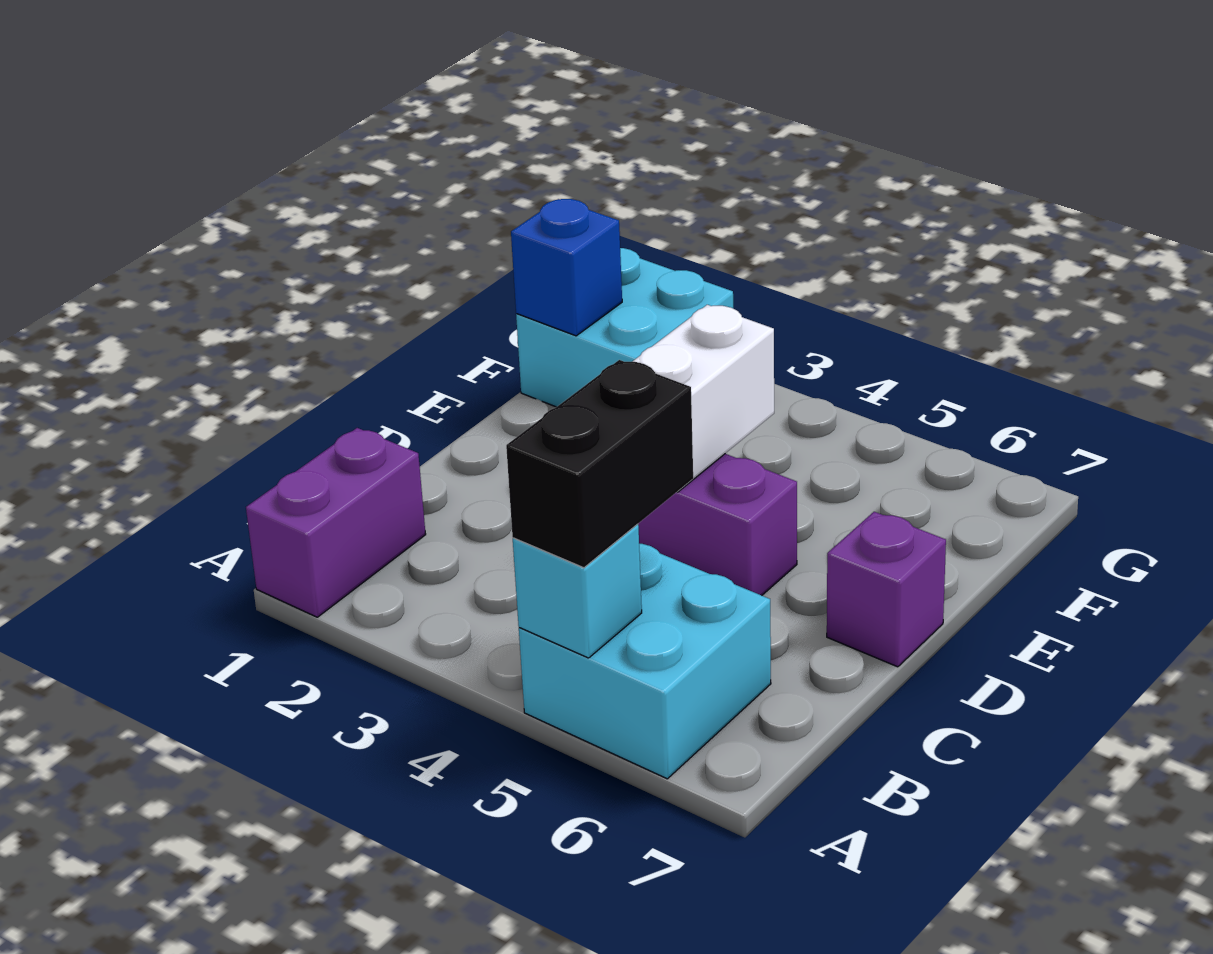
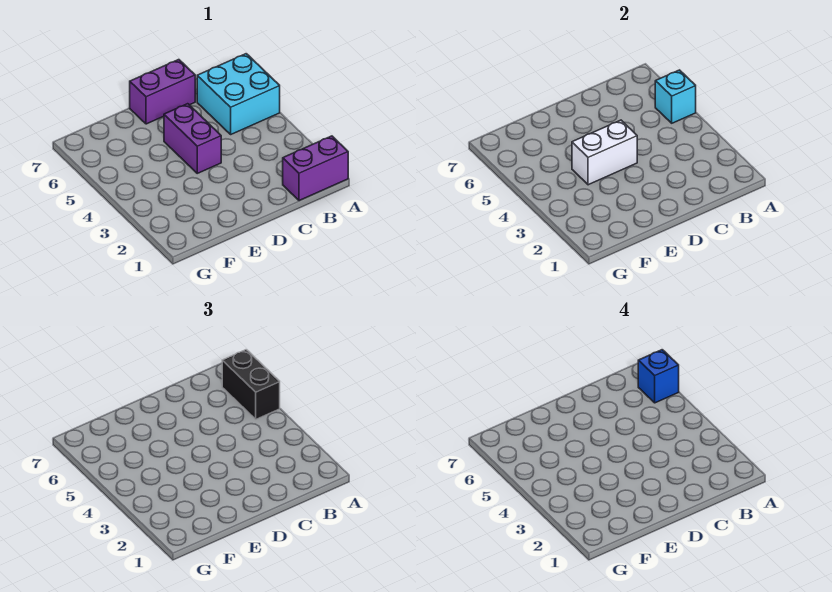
black brick A5:B5 level 3 -> black brick A5:A6 level 3
purple brick D7 level 1 -> purple brick C7:D7 level 1
cyan brick F1:G2 level 1 -> none
blue brick F1 level 2 -> blue brick A6 level 4

